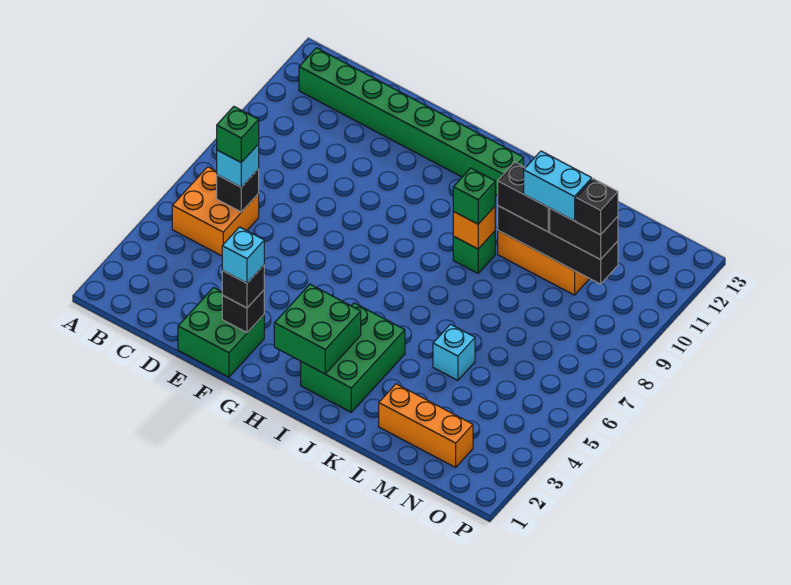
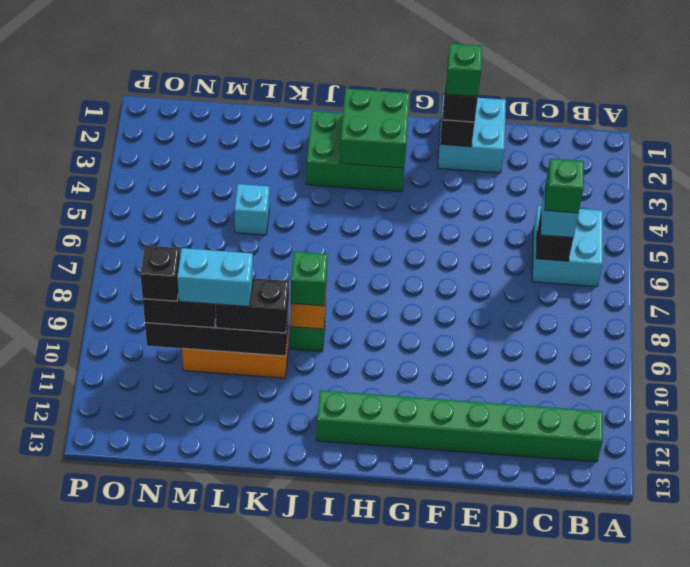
orange brick B5:C6 level 1 -> cyan brick B5:C6 level 1
green brick E1:F2 level 1 -> cyan brick E1:F2 level 1
cyan brick F2 level 4 -> green brick F2 level 4
green brick I2:J4 level 1 -> green brick H2:J3 level 1
orange brick L2:N2 level 1 -> none

